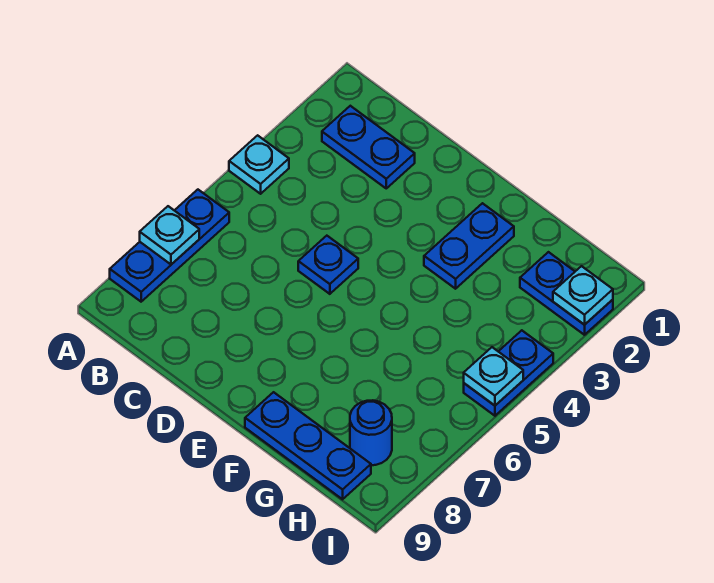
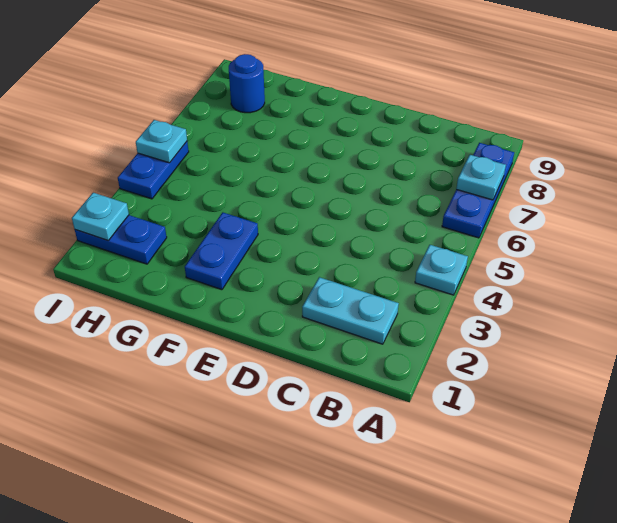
blue plate B2:C2 level 1 -> cyan plate B2:C2 level 1
blue plate D5 level 1 -> none
blue plate F9:H9 level 1 -> none

